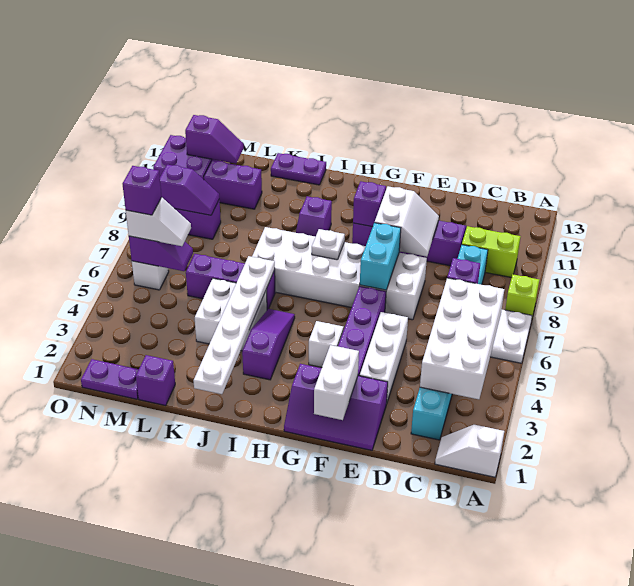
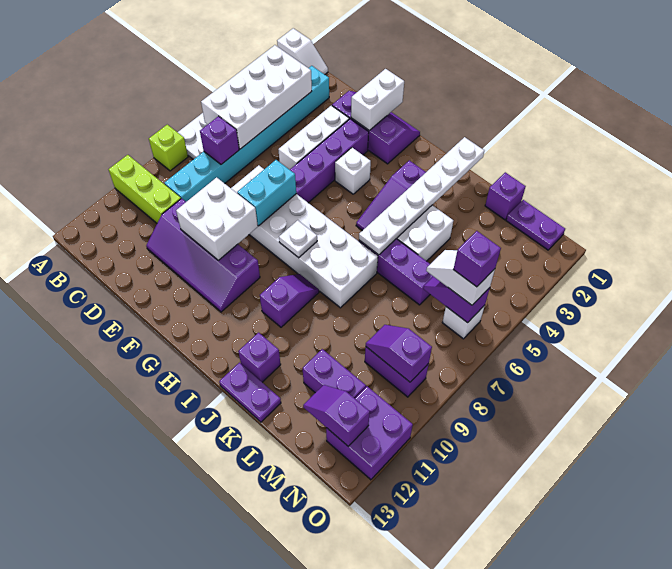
lime brick B10:C10 level 1 -> lime brick A10:C10 level 1
white slope E9:F10 level 2 top F -> white brick E9:F10 level 2
purple brick G10 level 2 -> purple brick J12 level 1

